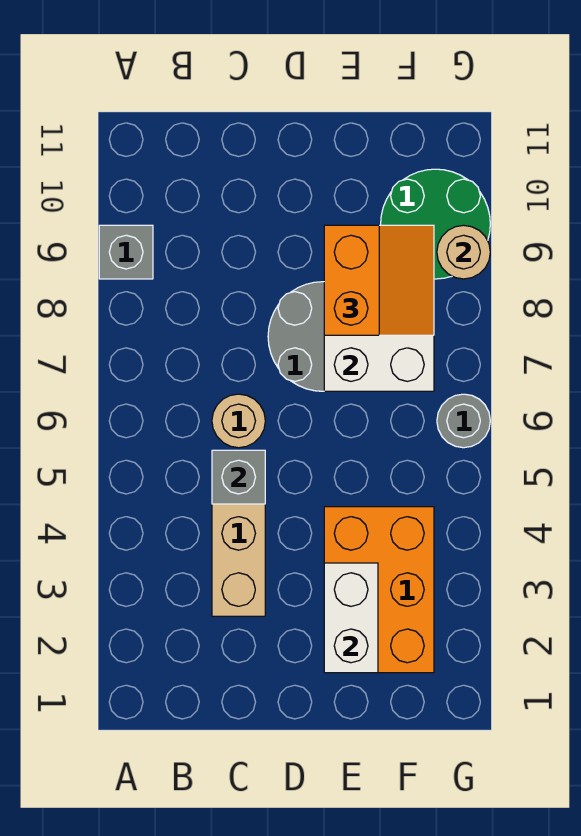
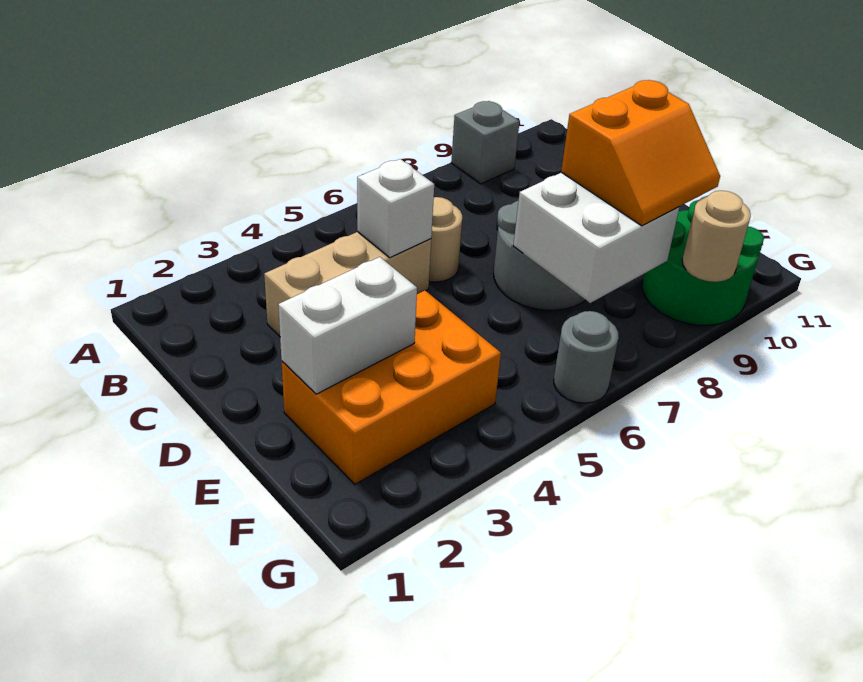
grey brick C5 level 2 -> white brick C5 level 2

